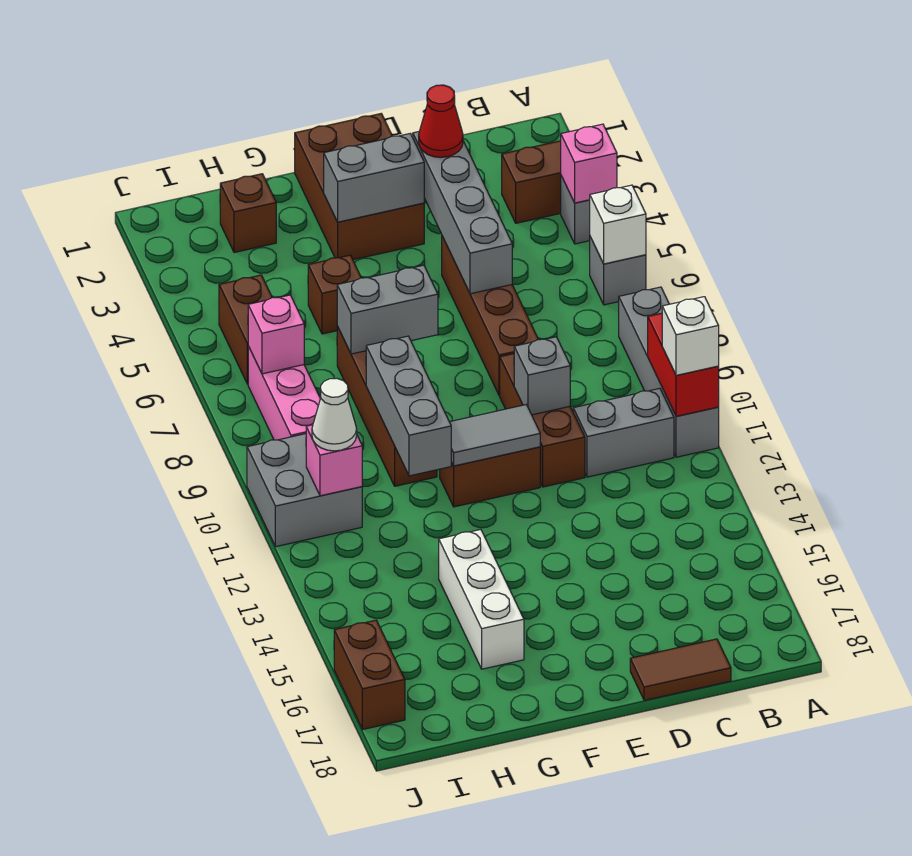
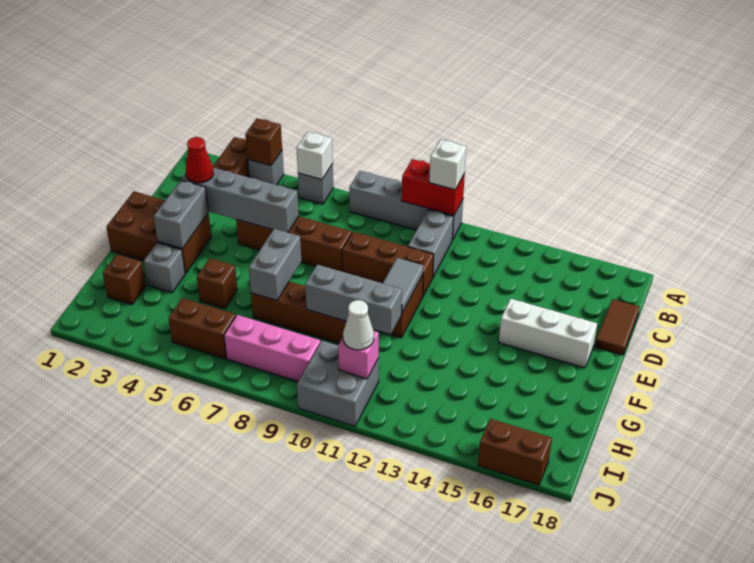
pink brick A4 level 2 -> brown brick A4 level 2
grey brick D10 level 2 -> grey brick G3 level 1
white brick G14:G16 level 1 -> white brick E15:E17 level 1
pink brick I7 level 2 -> none

